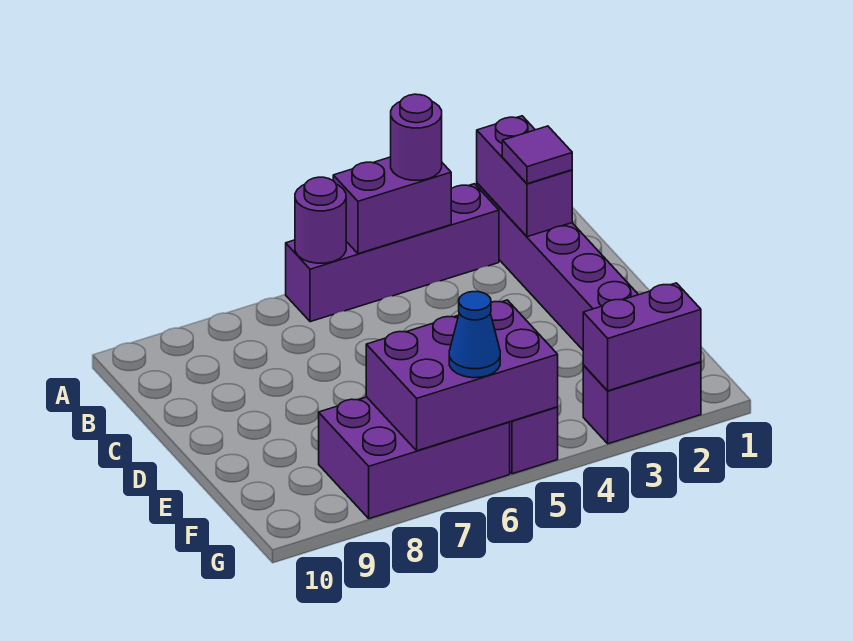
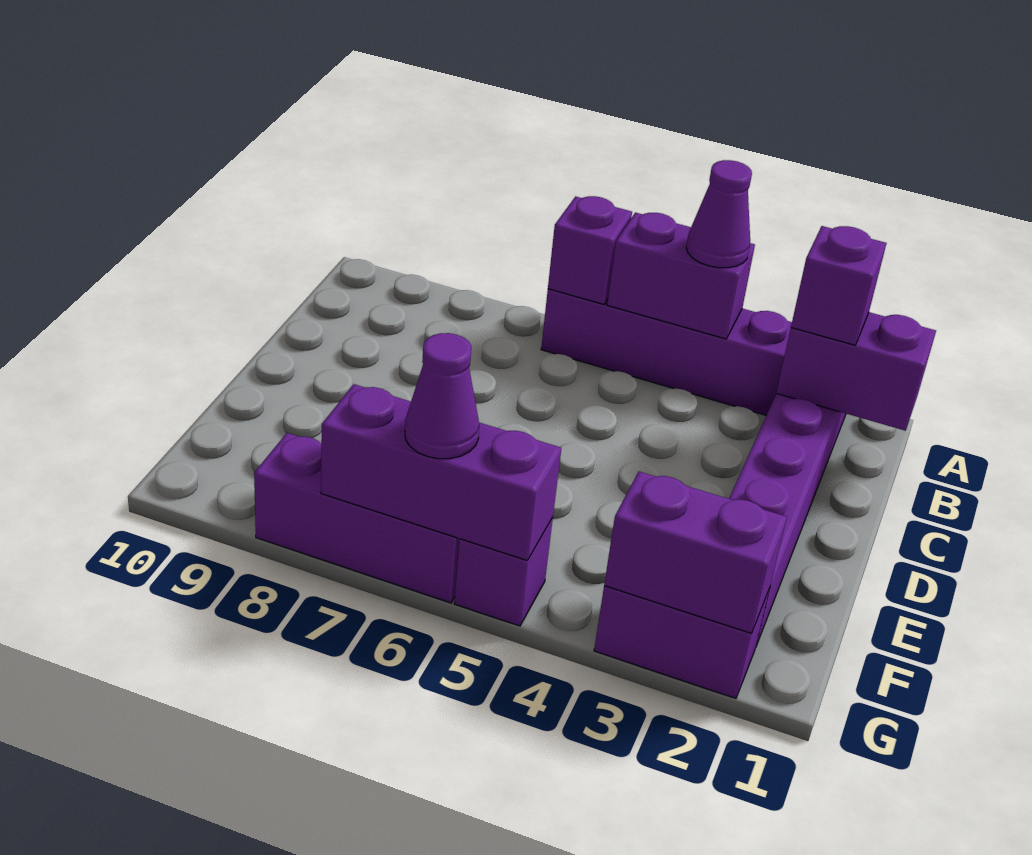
purple brick A2:B2 level 2 -> purple brick B1:B2 level 2
purple round brick A4 level 3 -> purple cone A4 level 3
purple round brick A6 level 2 -> purple brick A6 level 2
purple tile B2 level 3 -> purple brick B2 level 3
purple brick F5:G7 level 2 -> purple brick G5:G7 level 2
purple brick F6:G8 level 1 -> purple brick G6:G8 level 1
blue cone G6 level 3 -> purple cone G6 level 3

